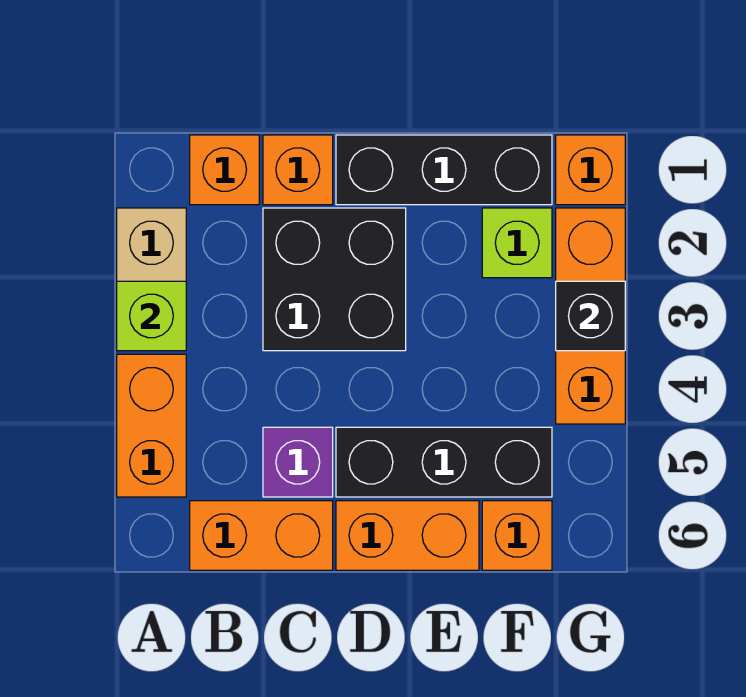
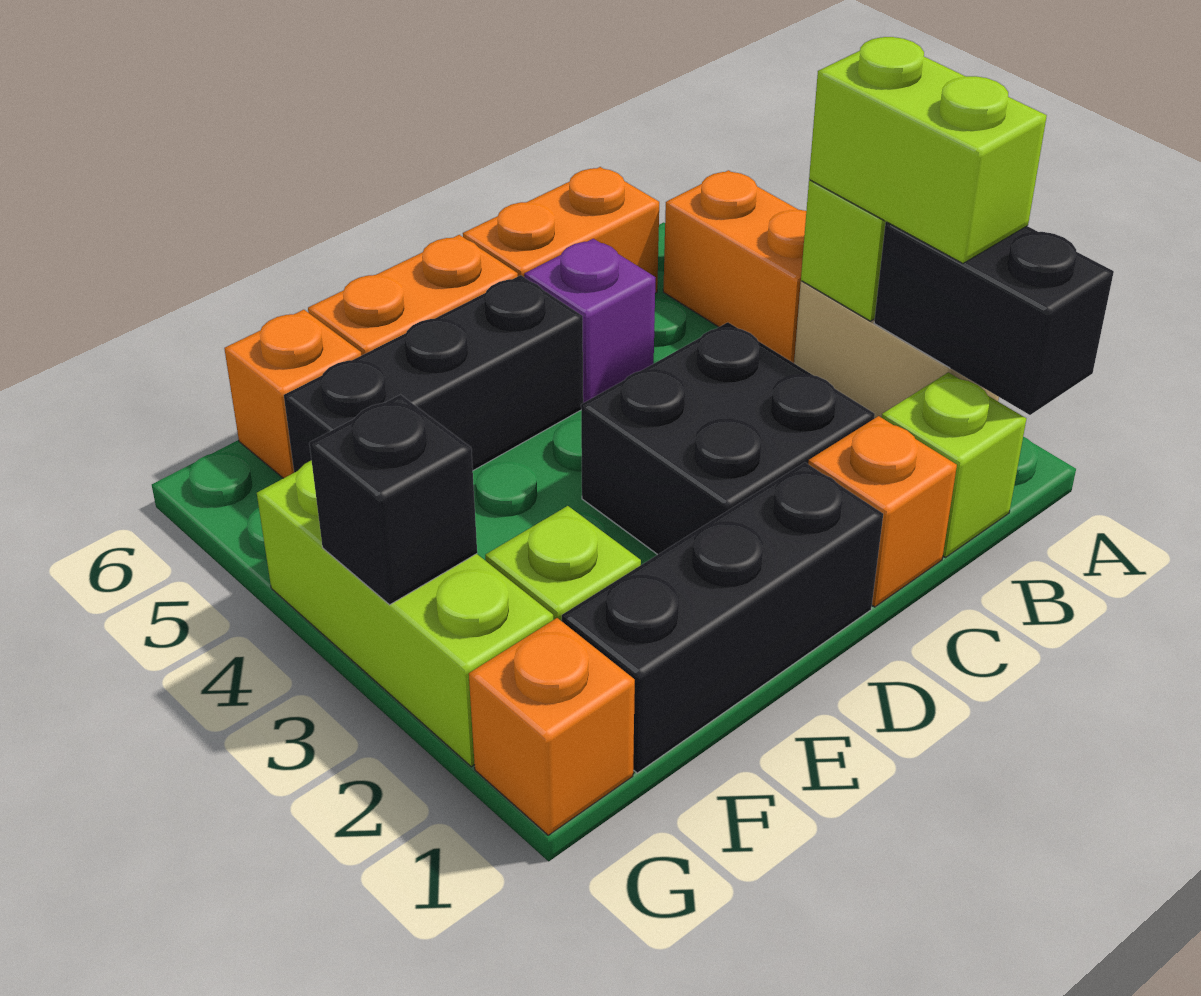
none -> black brick A1:A2 level 2
none -> lime brick A2:A3 level 3
orange brick B1 level 1 -> lime brick B1 level 1
orange brick G2:G4 level 1 -> lime brick G2:G4 level 1

